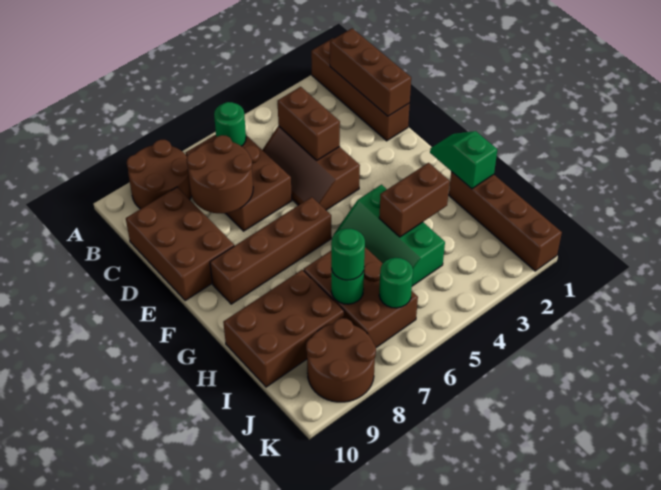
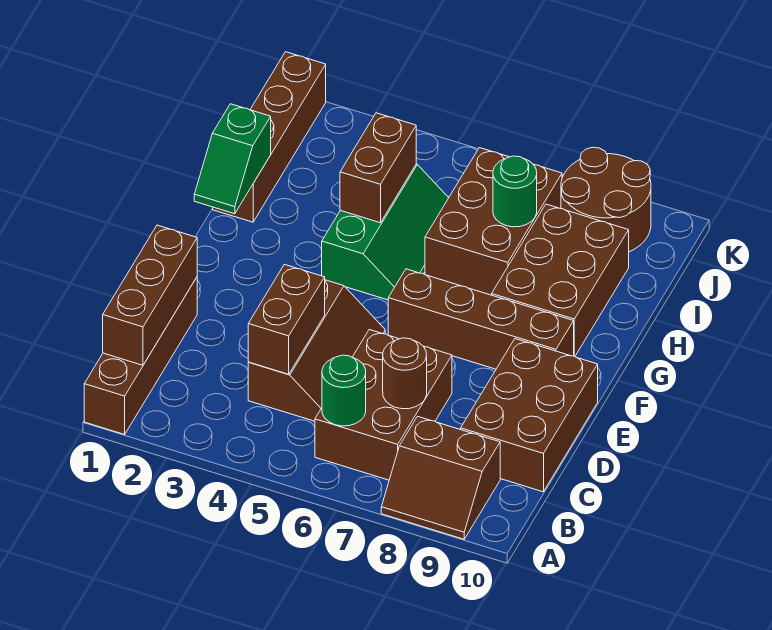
brown round brick A8:B9 level 1 -> brown slope A8:B9 level 1 top B
brown round brick C7:D8 level 2 -> brown round brick C7 level 2
brown brick H3:H4 level 2 -> brown brick H4:I4 level 2
brown brick H8:I10 level 1 -> brown brick G8:I9 level 1
green round brick I7 level 3 -> none
green round brick J6 level 2 -> none

